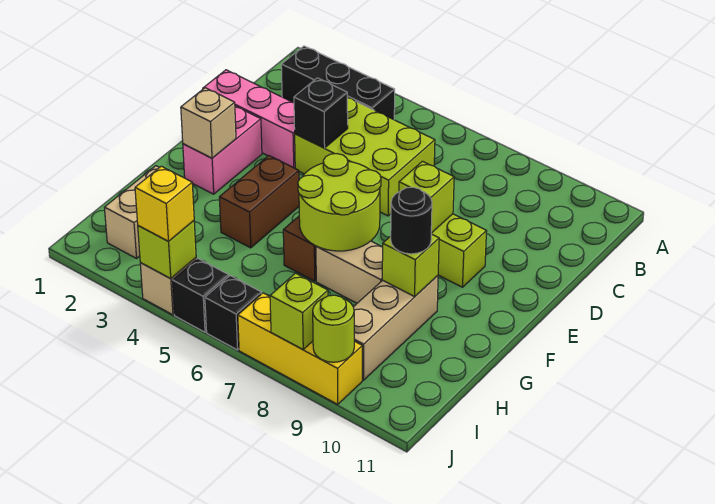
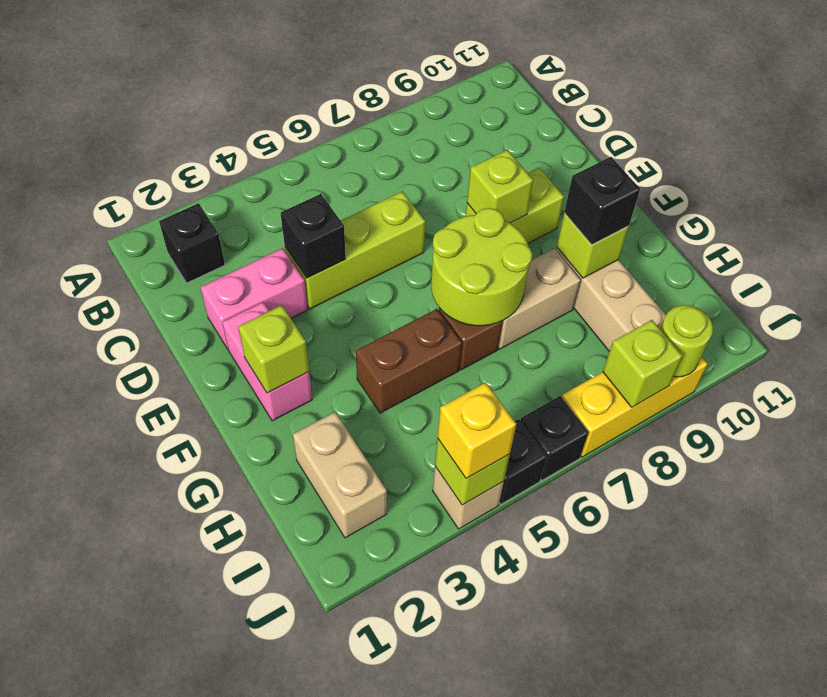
black brick B2:B4 level 1 -> black brick B2 level 1
lime brick C4:D6 level 1 -> lime brick D4:D6 level 1
pink brick D1:D3 level 1 -> pink brick D2:D3 level 1
tan brick F2 level 2 -> lime brick F2 level 2
brown brick F4:G4 level 1 -> brown brick G4:G5 level 1
black round brick G9 level 3 -> black brick G9 level 3

